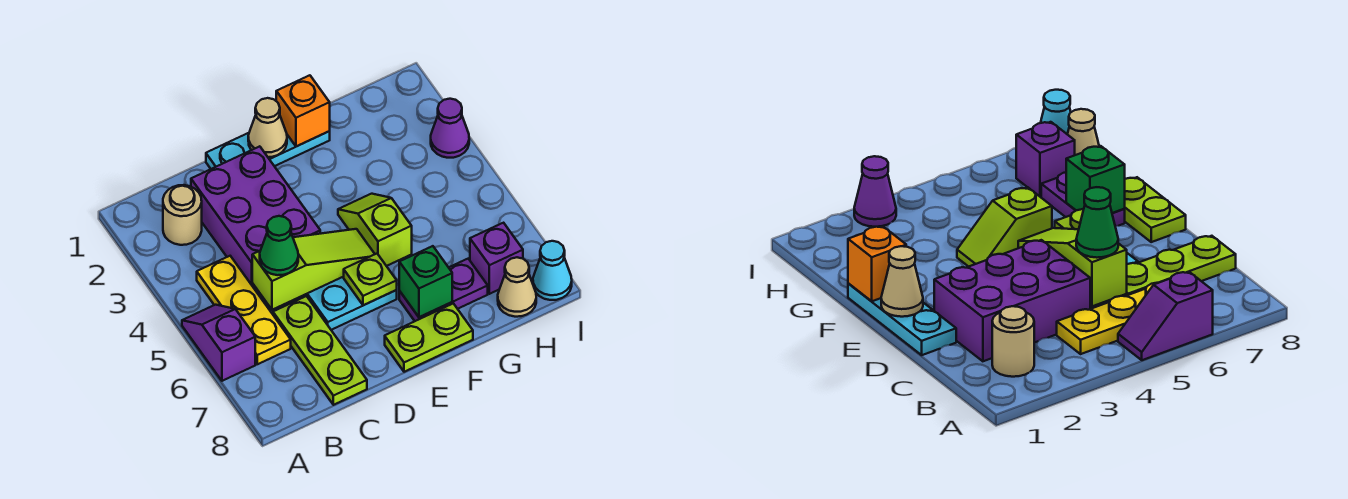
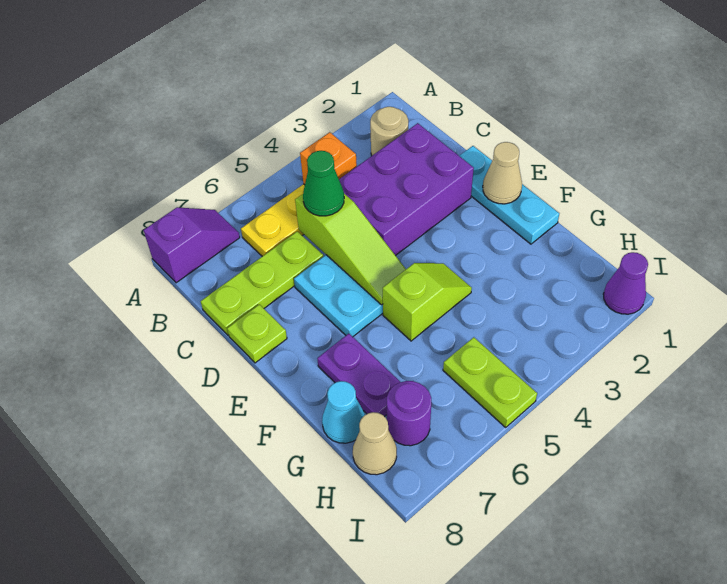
purple slope A5:A6 level 1 top 6 -> purple slope A7:A8 level 1 top 8
lime plate E6 level 2 -> lime plate D8 level 1
lime plate E8:F8 level 1 -> lime plate H5:I5 level 1
orange brick F1 level 2 -> orange brick B4 level 2
green brick F7 level 2 -> none
purple brick H7 level 1 -> purple round brick H7 level 1
purple cone I3 level 1 -> purple cone I1 level 1
cyan cone I8 level 1 -> cyan cone G8 level 1

